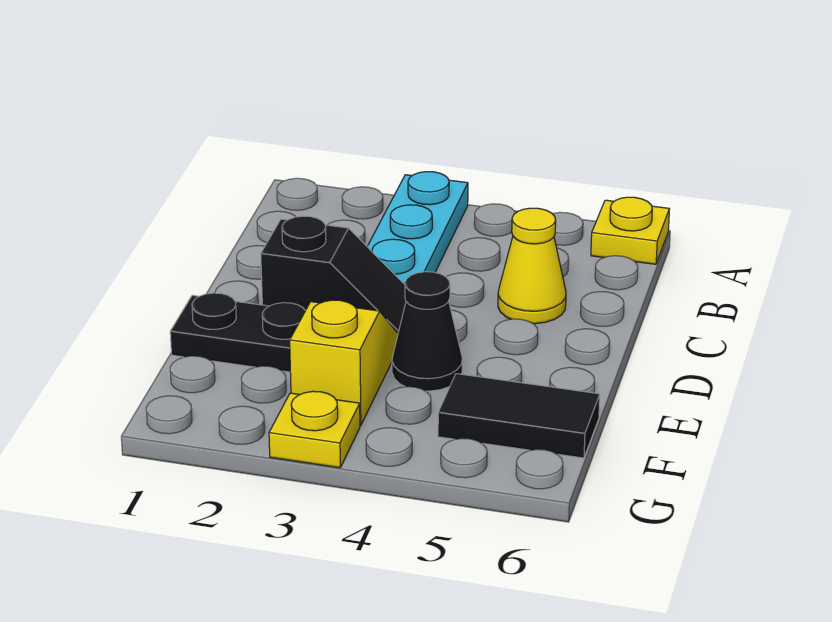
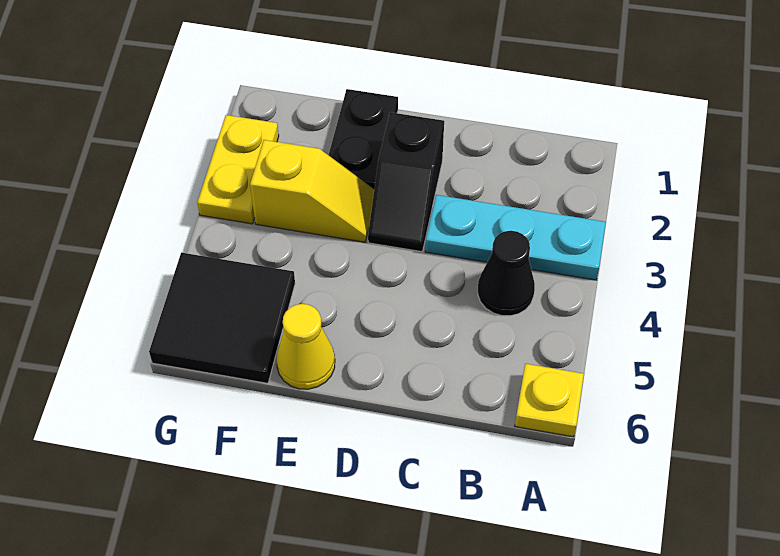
yellow cone C5 level 1 -> yellow cone E6 level 1
black cone E4 level 1 -> black cone B4 level 1
black tile F5:F6 level 1 -> black tile F5:G6 level 1
yellow plate G3 level 1 -> yellow plate G2:G3 level 1

